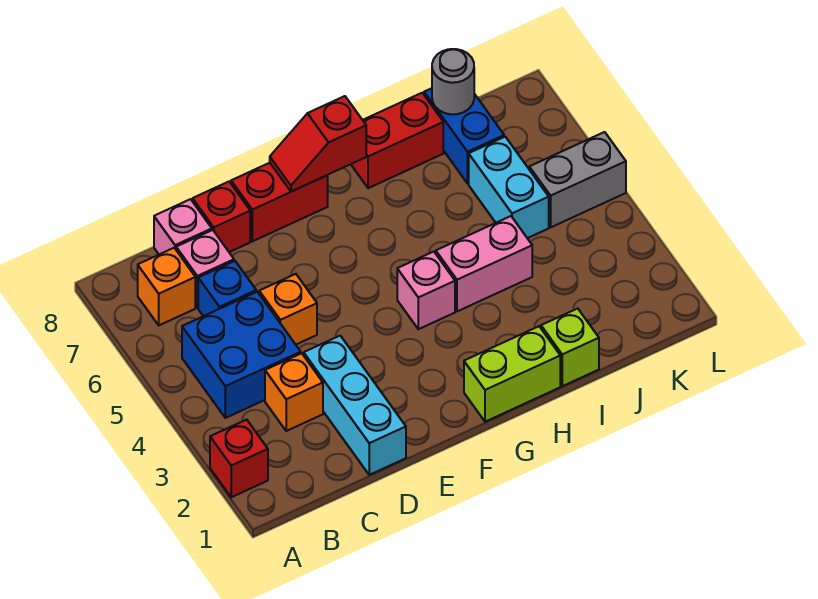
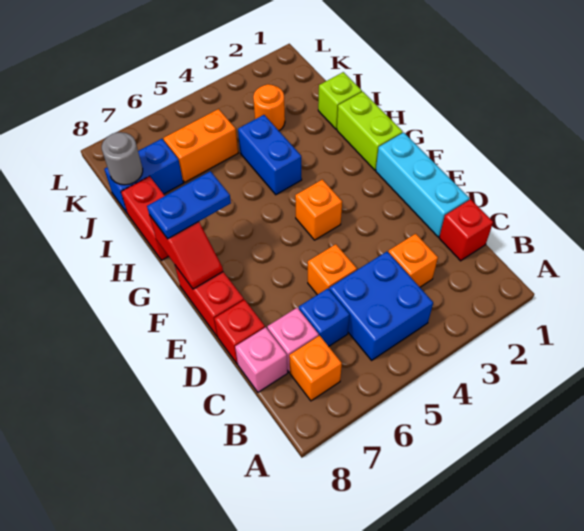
red brick A2 level 1 -> red brick C1 level 1
cyan brick D1:D3 level 1 -> cyan brick D1:F1 level 1
none -> orange brick F4 level 1
pink brick G4 level 1 -> none
none -> blue plate G7:G8 level 3
pink brick H4:I4 level 1 -> blue brick H4:I4 level 1
none -> orange round brick J3 level 1
cyan brick J5:J6 level 1 -> orange brick J5:J6 level 1
grey brick K5:L5 level 1 -> none

